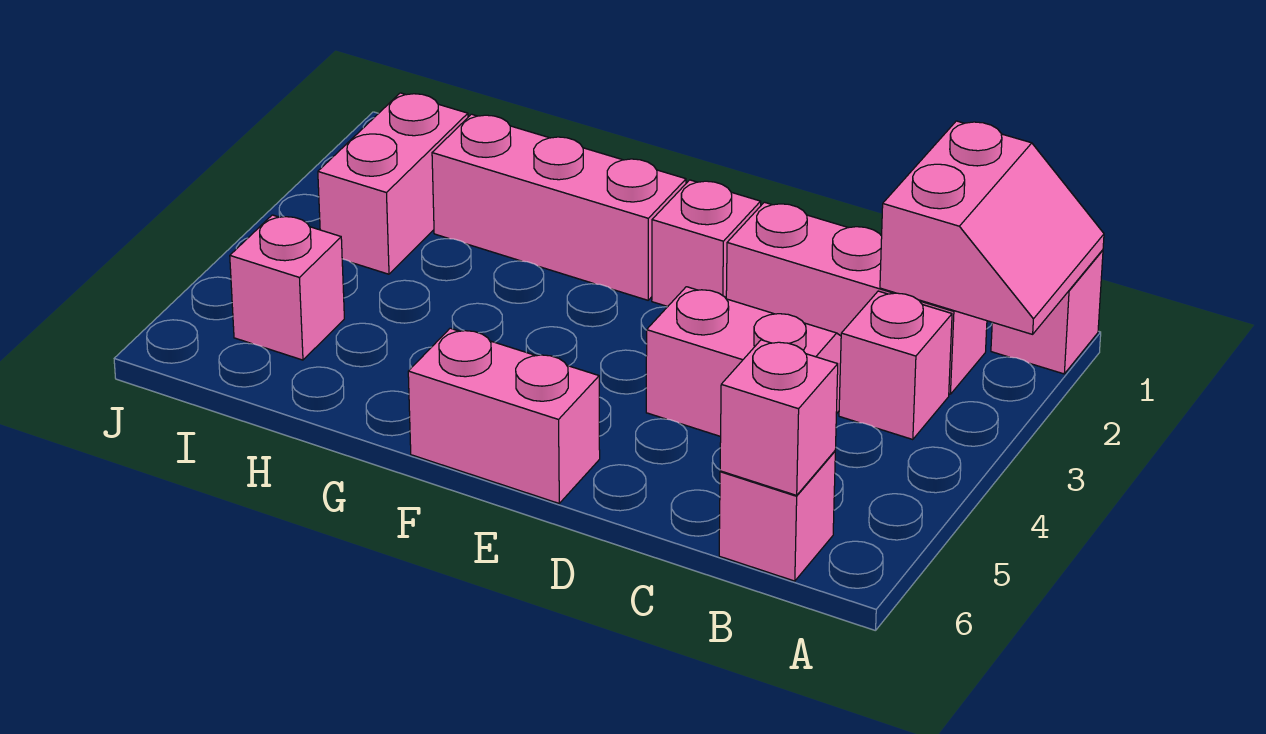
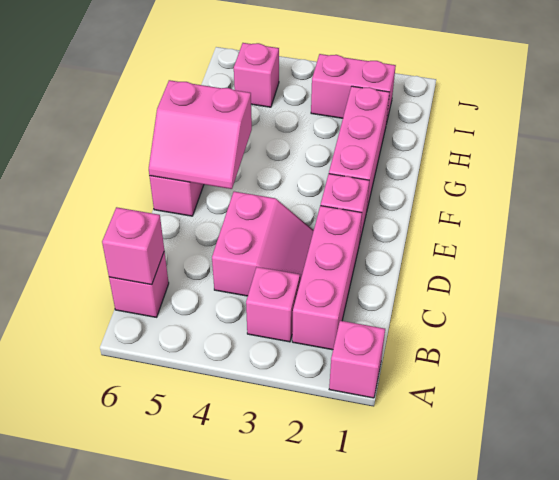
pink slope A1:B2 level 2 top B -> pink slope E5:F6 level 2 top F

